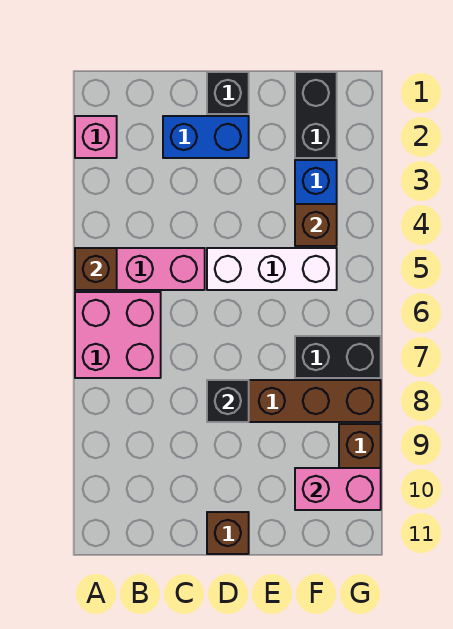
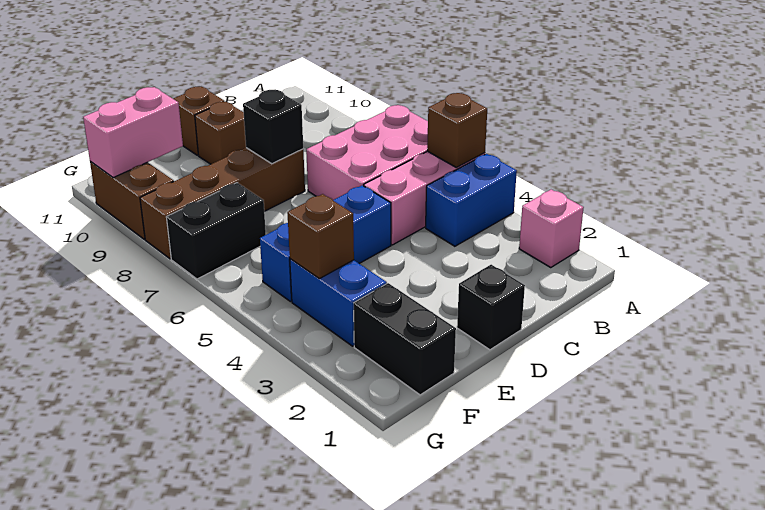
pink brick A6:B7 level 1 -> pink brick A6:C7 level 1
blue brick C2:D2 level 1 -> blue brick A4:B4 level 1
white brick D5:F5 level 1 -> blue brick D5:F5 level 1
none -> brown brick D10 level 1

